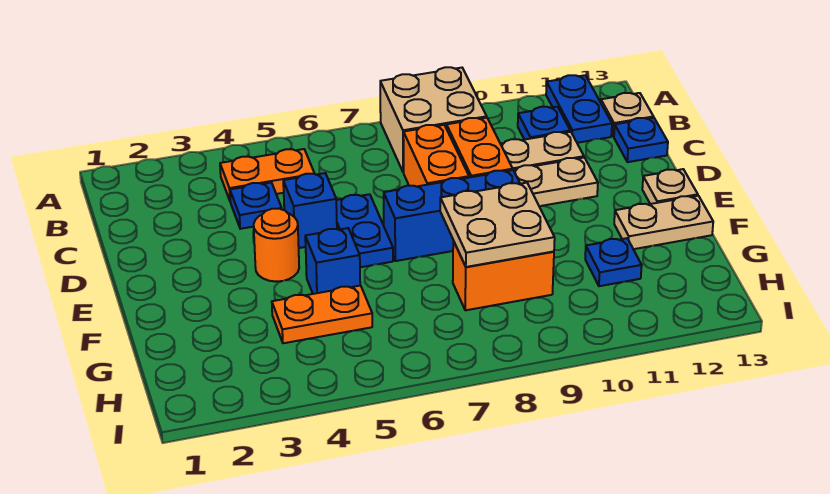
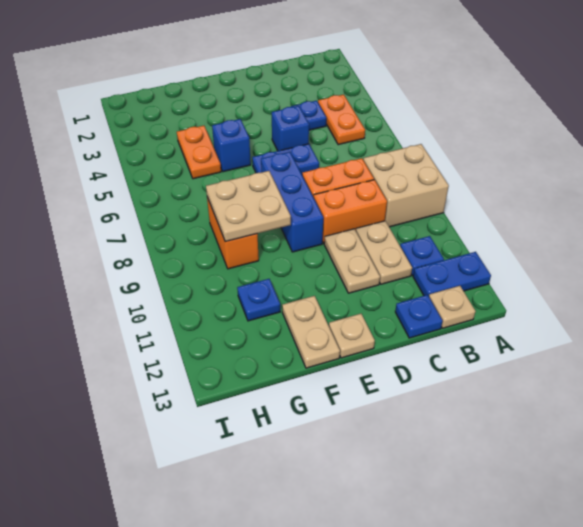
orange round brick E4 level 1 -> none

